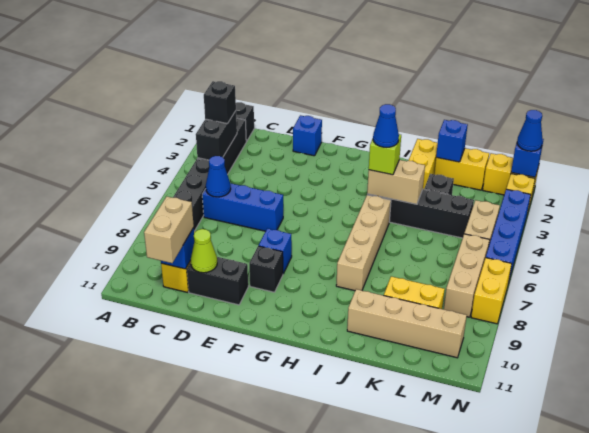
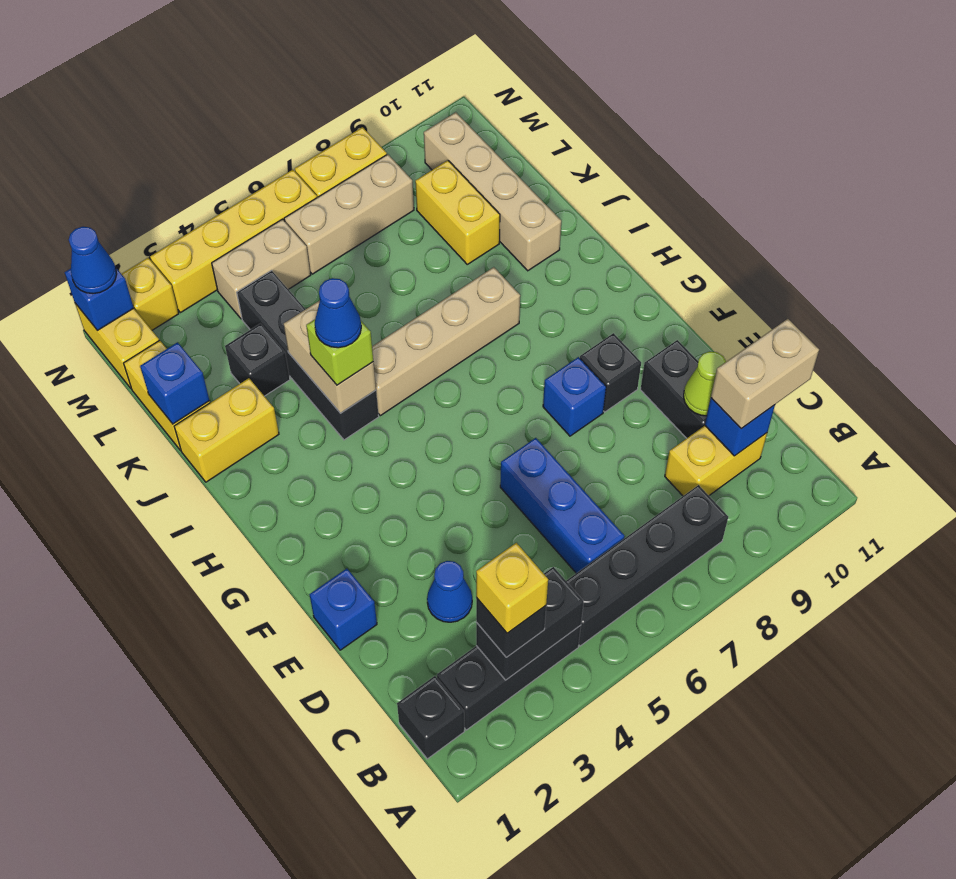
none -> yellow brick B3 level 4
blue cone C6 level 2 -> blue cone D3 level 1
blue brick N3:N6 level 1 -> yellow brick N3:N6 level 1

